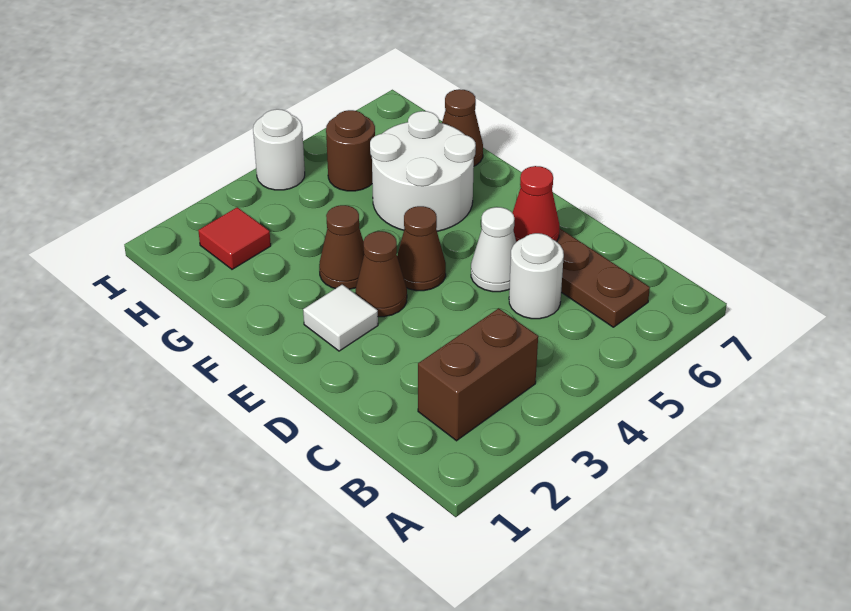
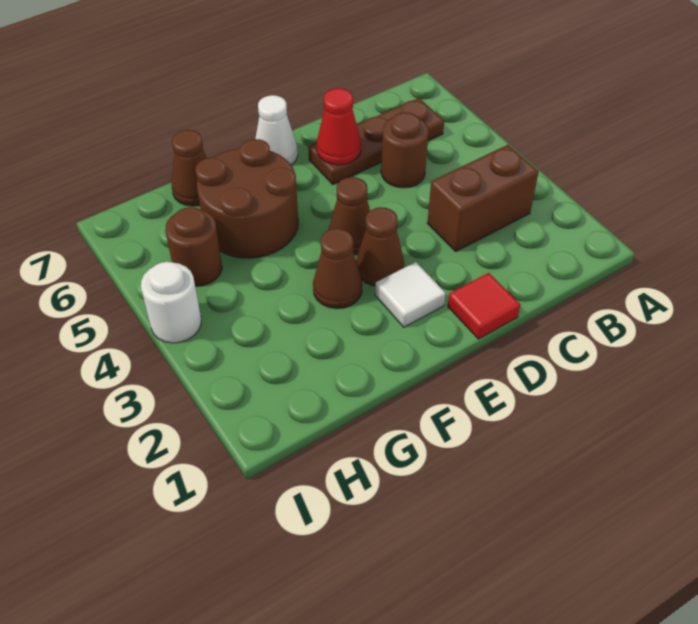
brown brick B2:B3 level 1 -> brown brick B3:C3 level 1
white round brick C5 level 1 -> brown round brick C5 level 1
white cone D5 level 1 -> white cone E7 level 1
white round brick F5:G6 level 1 -> brown round brick F5:G6 level 1
red tile H2 level 1 -> red tile D1 level 1

